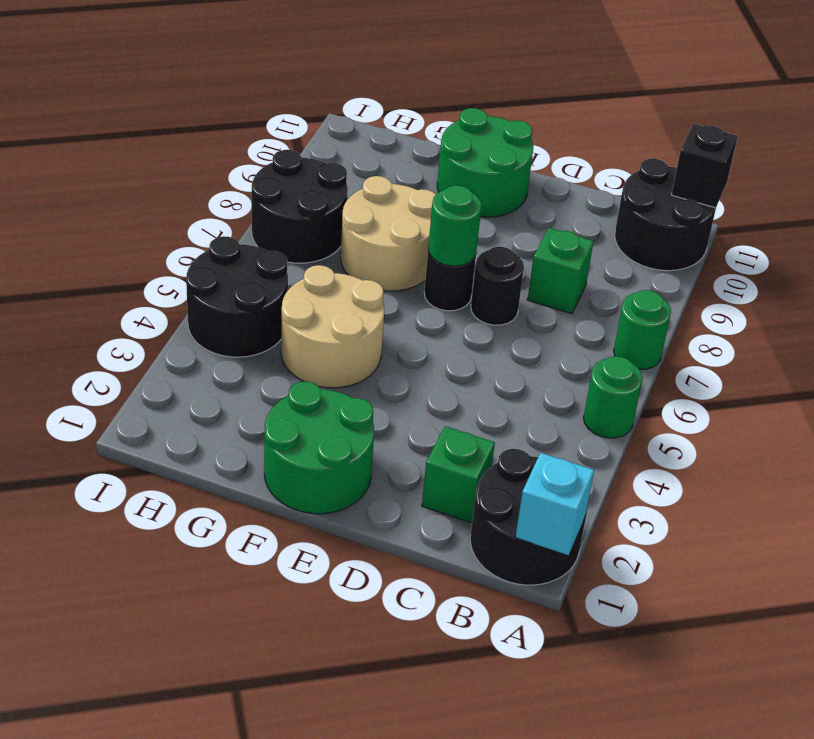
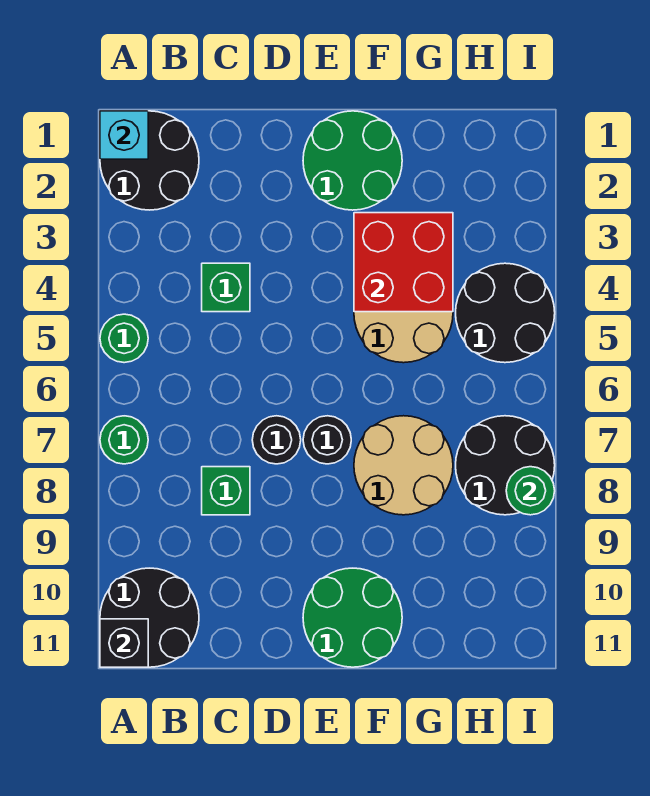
green brick C2 level 1 -> green brick C4 level 1
green round brick E7 level 2 -> green round brick I8 level 2
none -> red brick F3:G4 level 2

